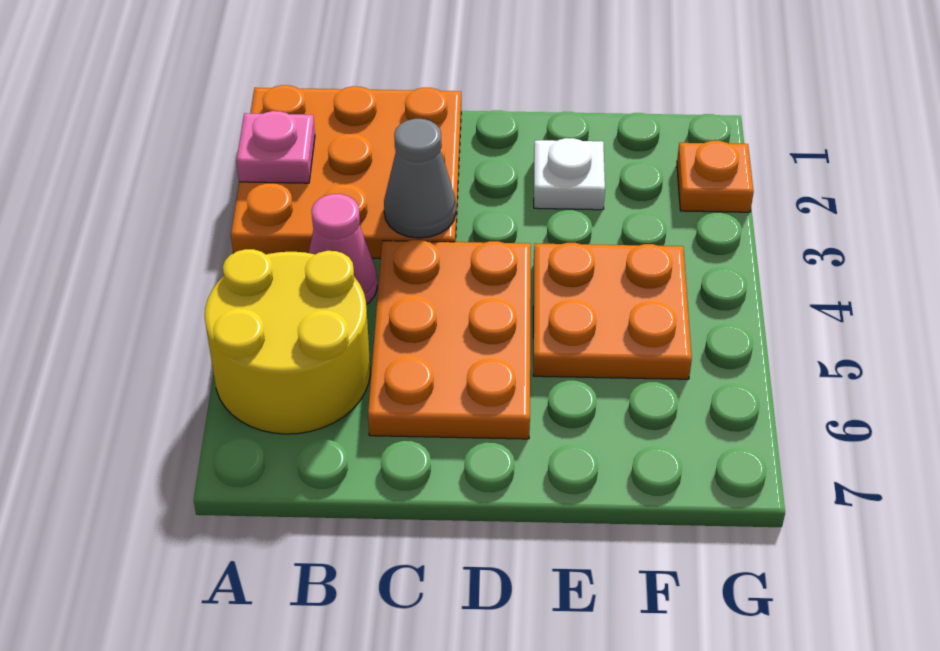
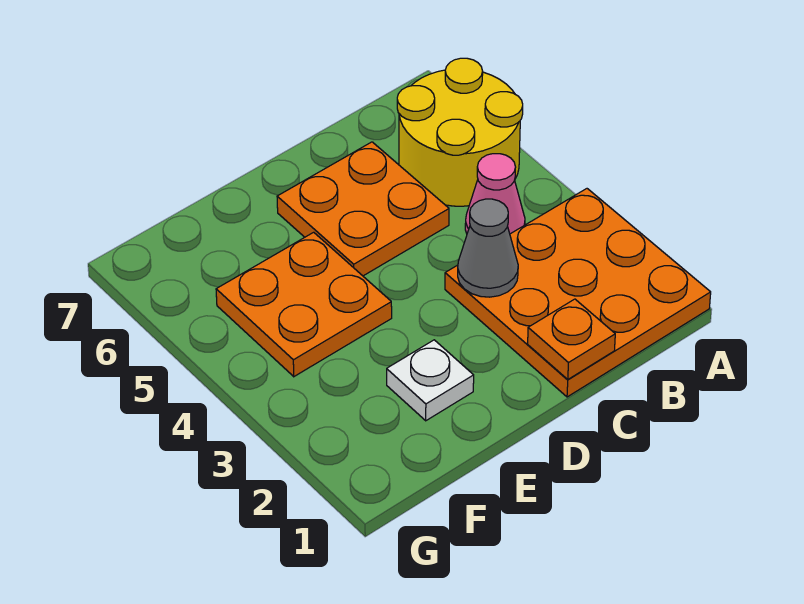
pink plate A2 level 2 -> none
orange plate C4:D6 level 1 -> orange plate C5:D6 level 1
orange plate G2 level 1 -> orange plate C1 level 2

